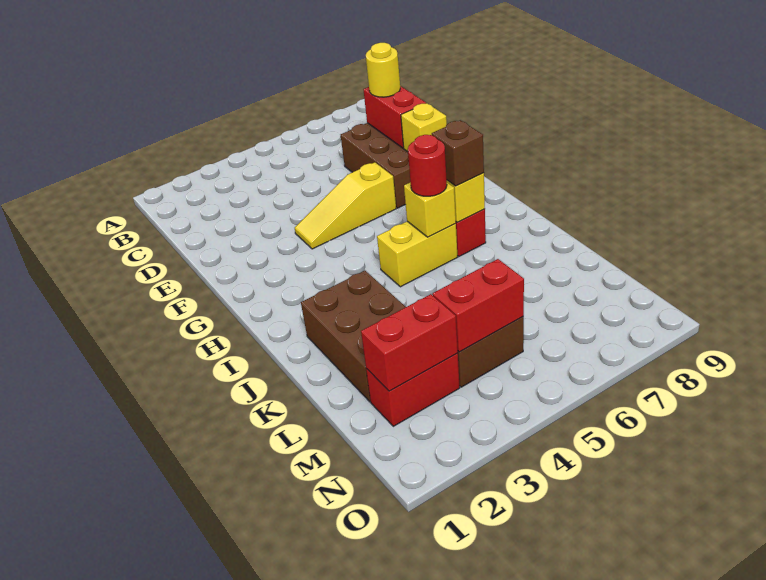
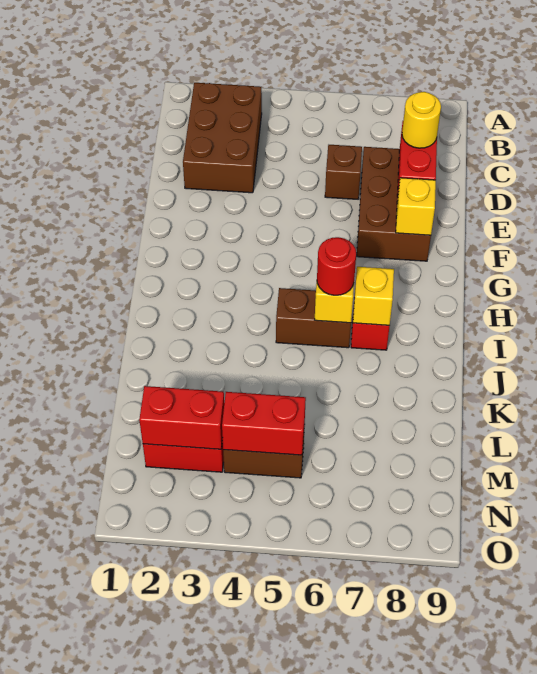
yellow slope F4:F6 level 1 top 6 -> none
yellow brick I5:I6 level 1 -> brown brick I5:I6 level 1
brown brick I7 level 3 -> brown brick D6 level 1
brown brick J2:L3 level 1 -> brown brick B2:D3 level 1

